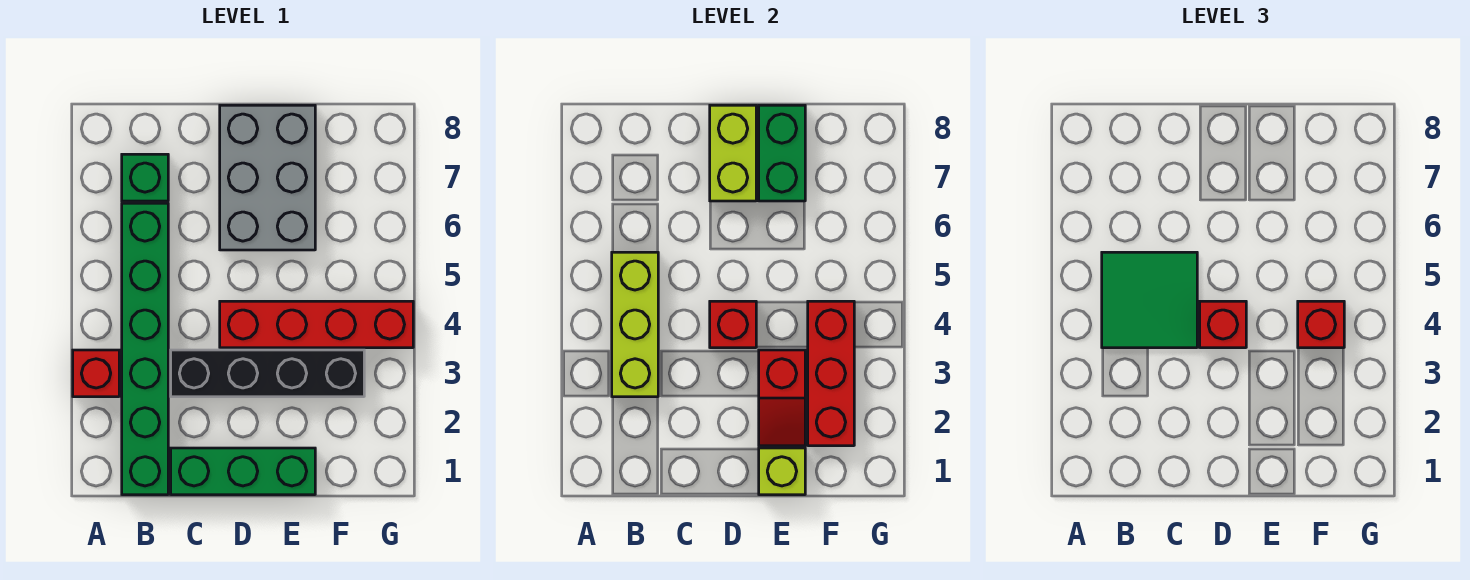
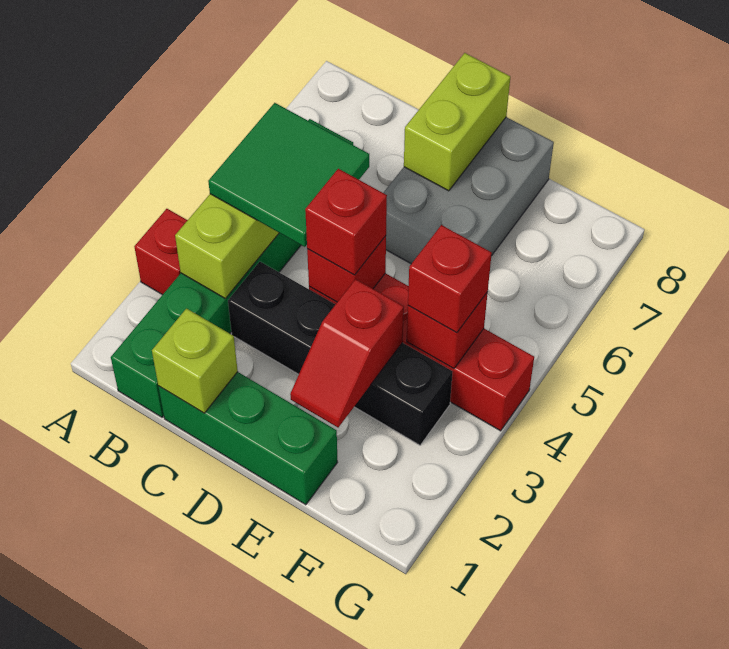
green brick B7 level 1 -> none
lime brick E1 level 2 -> lime brick C1 level 2
green brick E7:E8 level 2 -> none
red brick F2:F4 level 2 -> red brick F4 level 2

